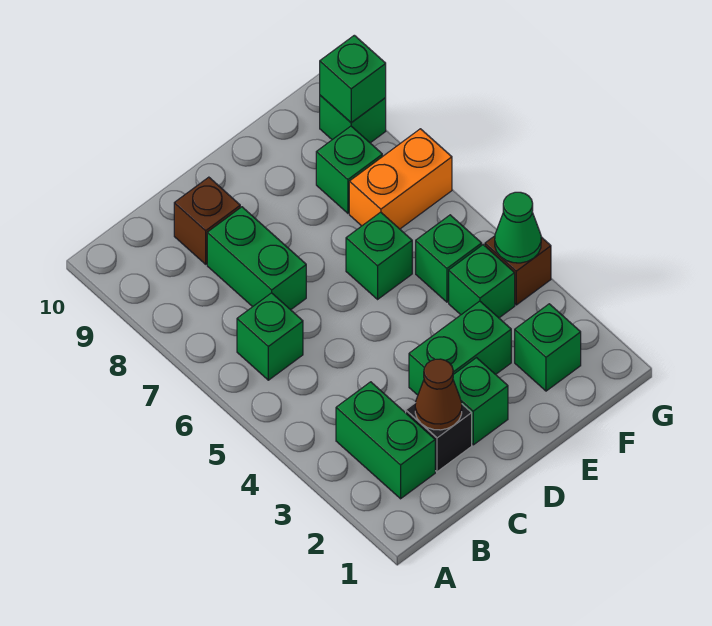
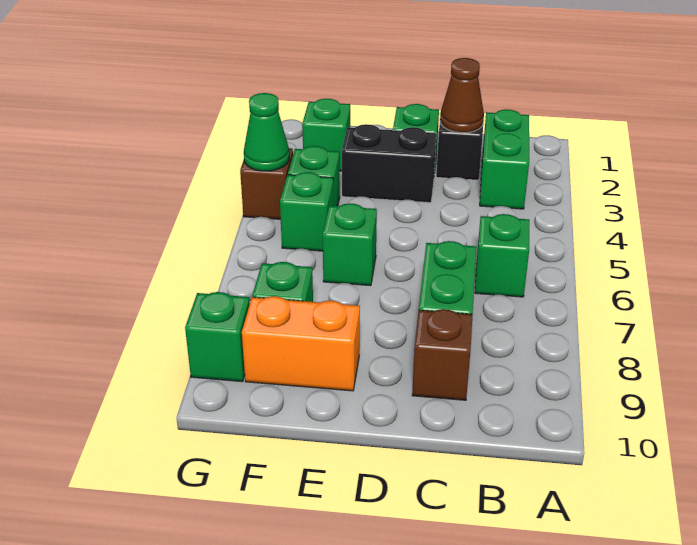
green brick D3:E3 level 1 -> black brick D3:E3 level 1
orange brick F7:G7 level 1 -> orange brick E9:F9 level 1
green brick G9 level 2 -> none

